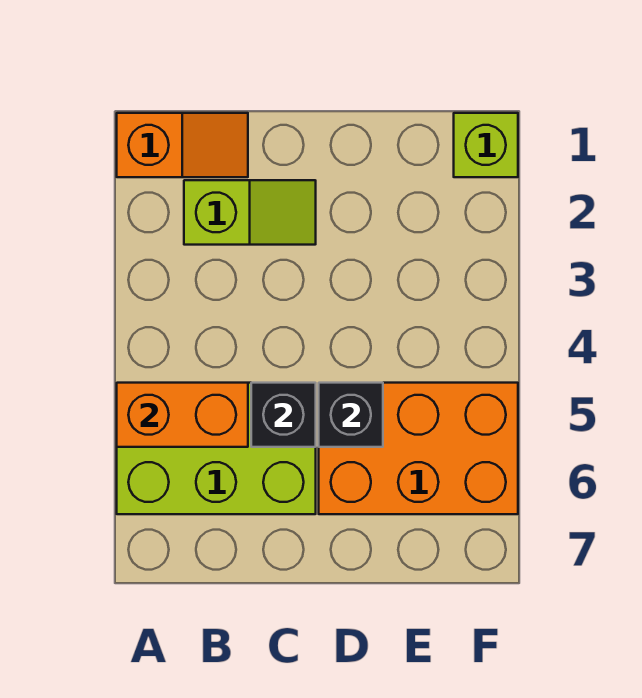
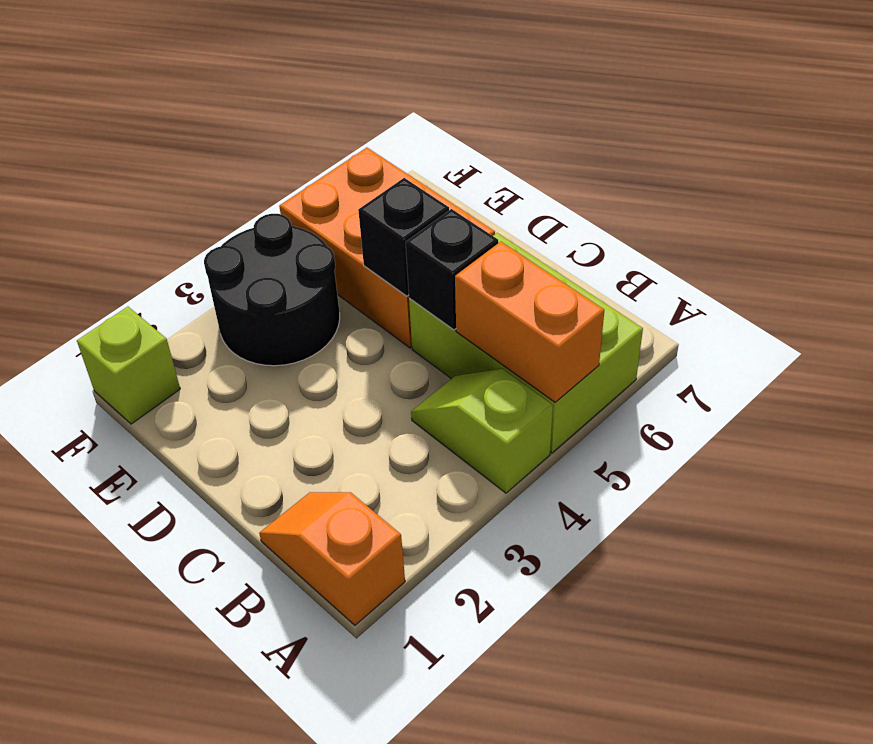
lime slope B2:C2 level 1 top B -> lime slope A4:B4 level 1 top A
none -> black round brick E3:F4 level 1

